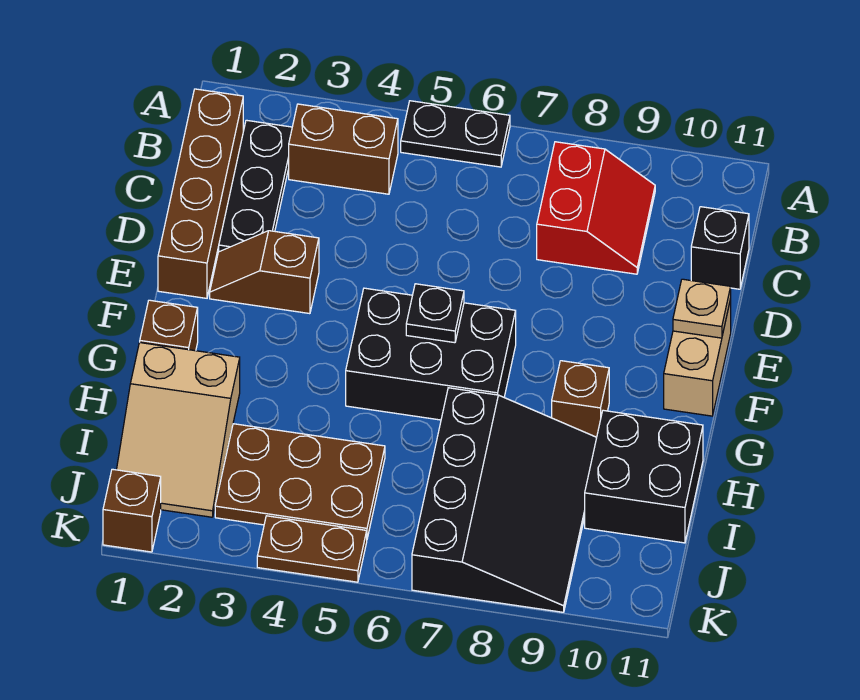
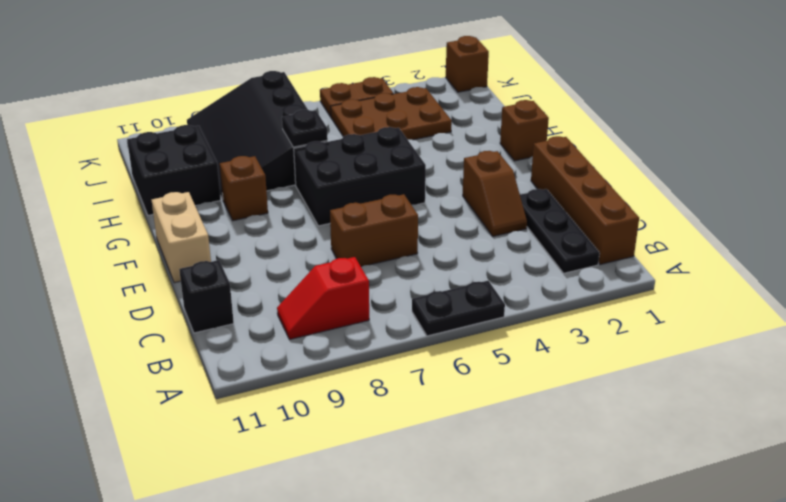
brown brick B3:B4 level 1 -> brown brick D6:D7 level 1
red slope B8:C9 level 1 top 8 -> red slope B8:B9 level 1 top 8
brown slope E2:E3 level 1 top 3 -> brown slope D3:E3 level 1 top E
tan plate E11 level 2 -> none
black plate F6 level 2 -> black plate H7 level 2
tan slope H1:J2 level 1 top H -> none

